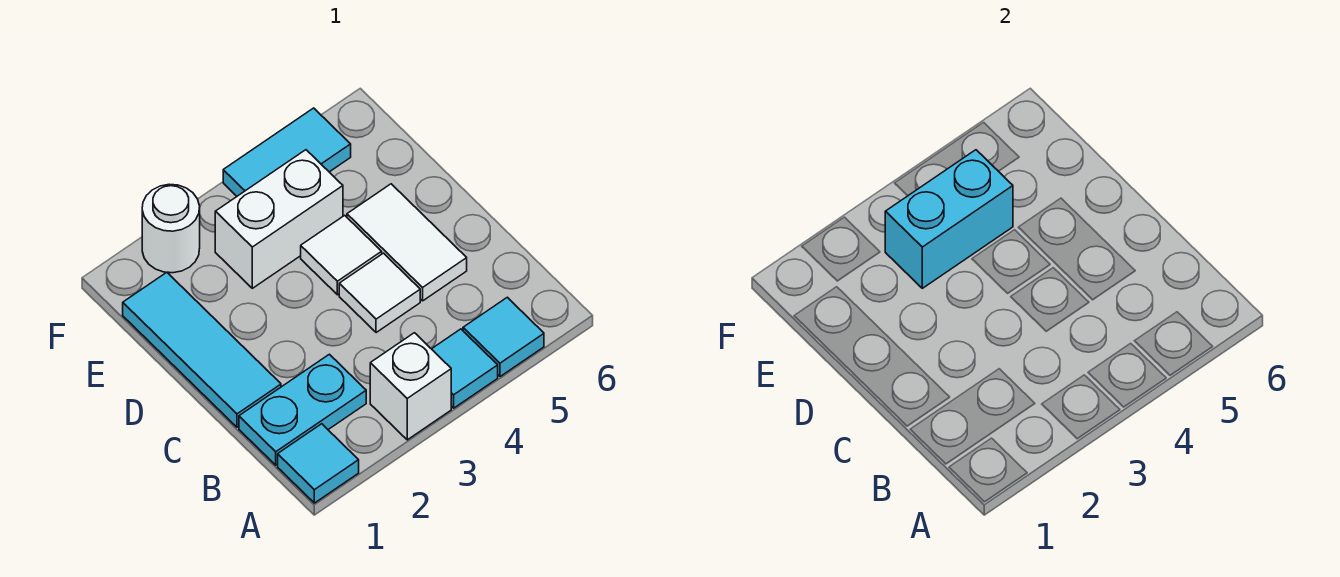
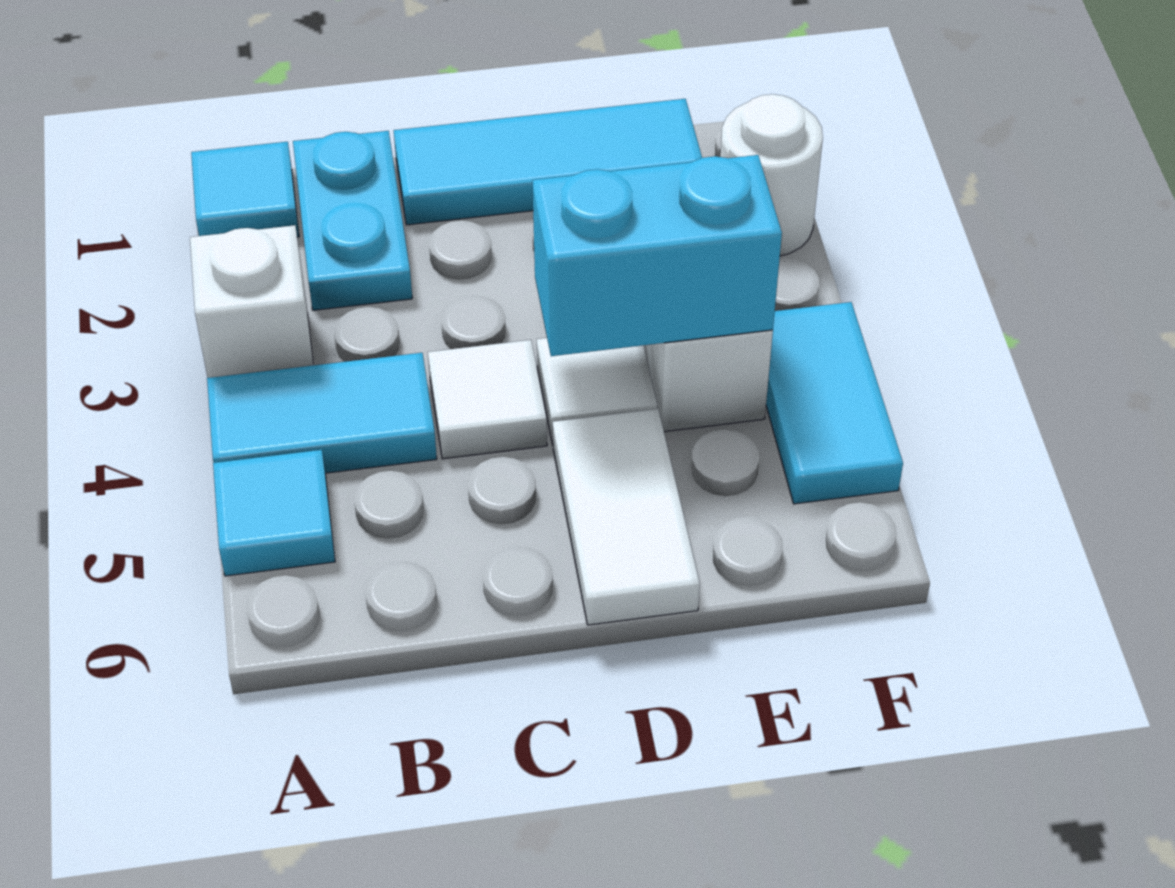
cyan tile A4 level 1 -> cyan tile A4:B4 level 1
white tile C5:D5 level 1 -> white tile D5:D6 level 1
cyan brick E3:E4 level 2 -> cyan brick D4:E4 level 2

